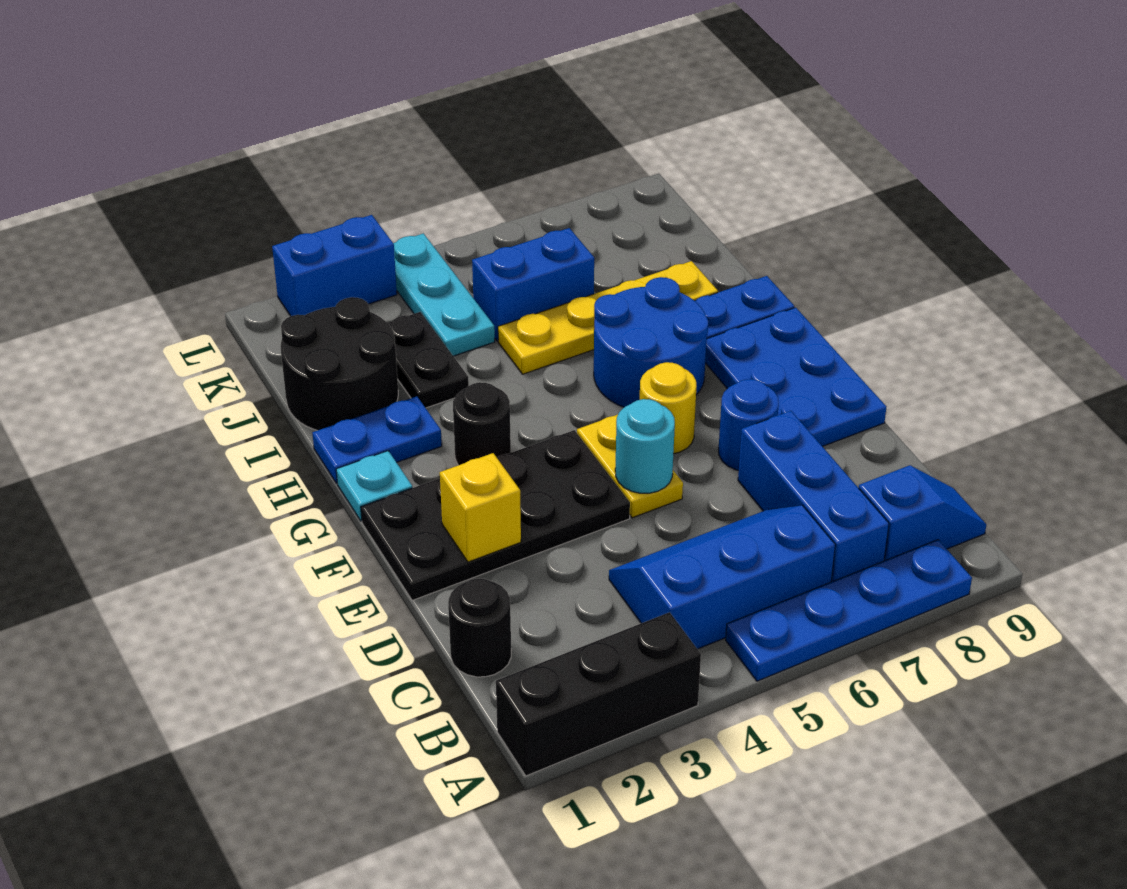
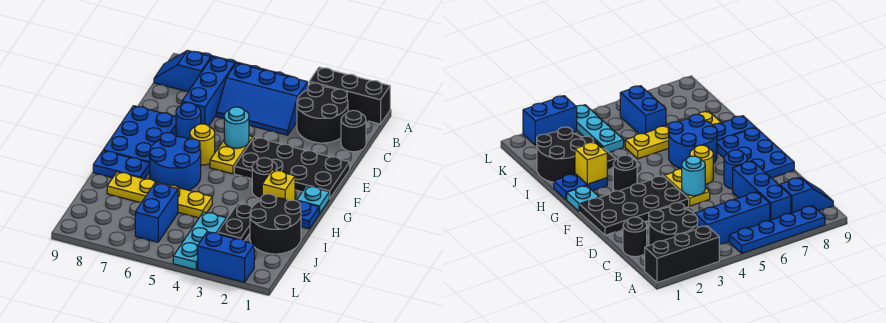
none -> black round brick B2:C3 level 1
yellow brick E2 level 2 -> yellow brick H2 level 2
blue brick J5:J6 level 1 -> blue brick J6:K6 level 1

